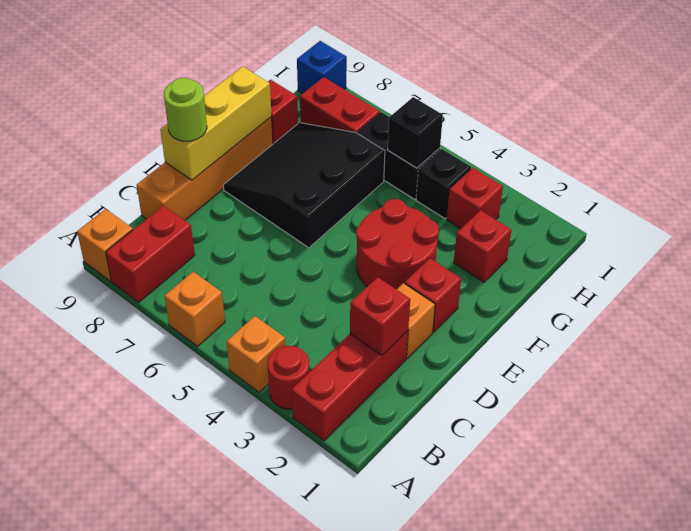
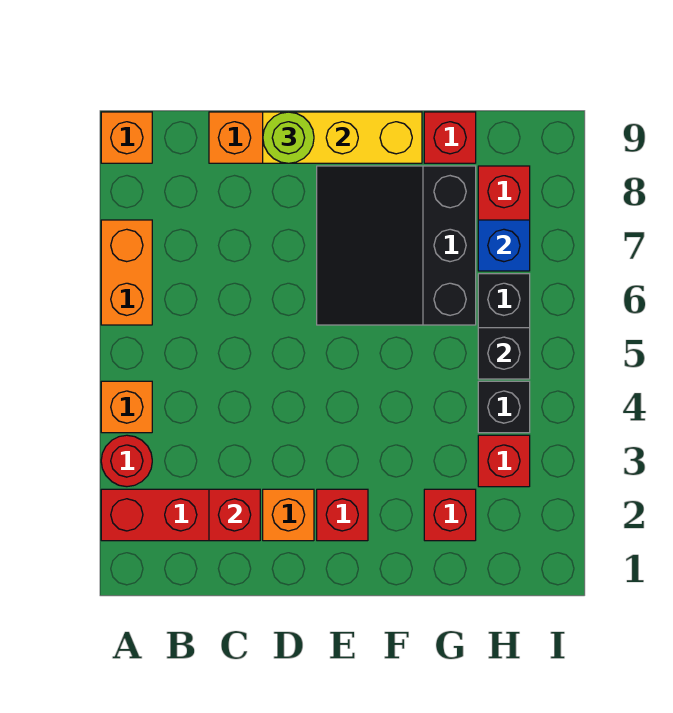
orange brick A6 level 1 -> orange brick A6:A7 level 1
red brick A8:B8 level 1 -> none
red round brick E3:F4 level 1 -> none
black slope E6:G8 level 1 top 6 -> black slope E6:G8 level 1 top G
blue brick I9 level 1 -> blue brick H7 level 2

